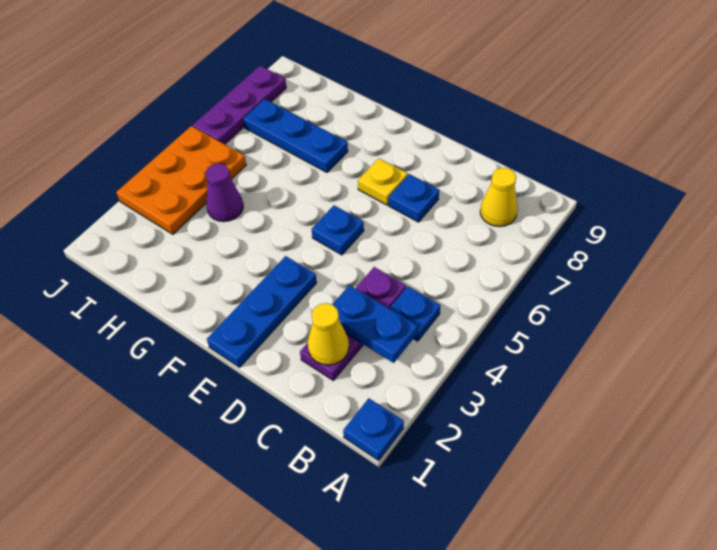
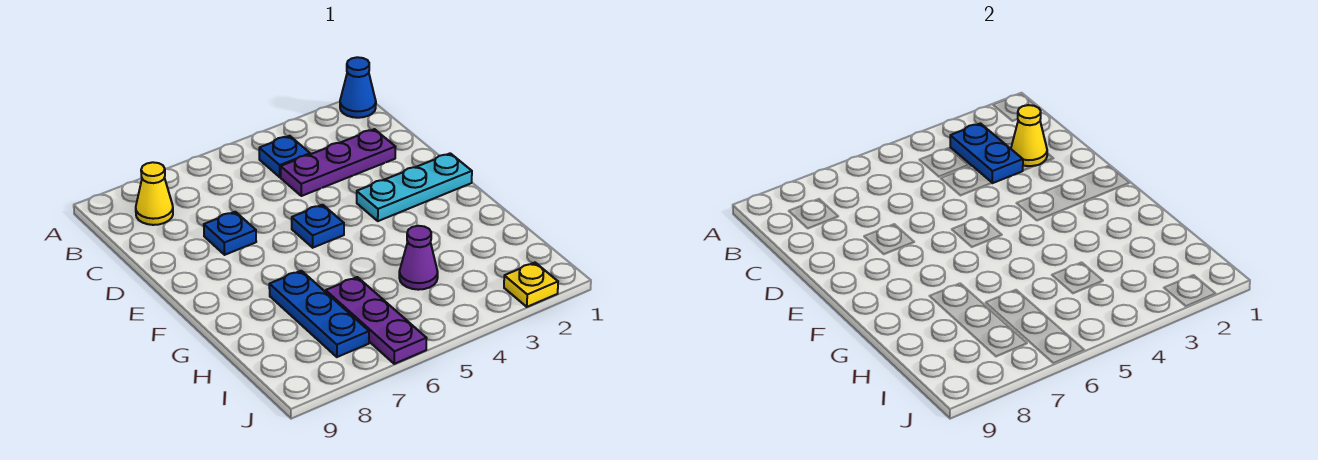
blue plate A1 level 1 -> blue cone A1 level 1
blue plate E1:E3 level 1 -> cyan plate E1:E3 level 1
yellow plate E7 level 1 -> yellow plate J2 level 1
orange plate I3:J5 level 1 -> none
purple plate J6:J8 level 1 -> purple plate H6:J6 level 1

